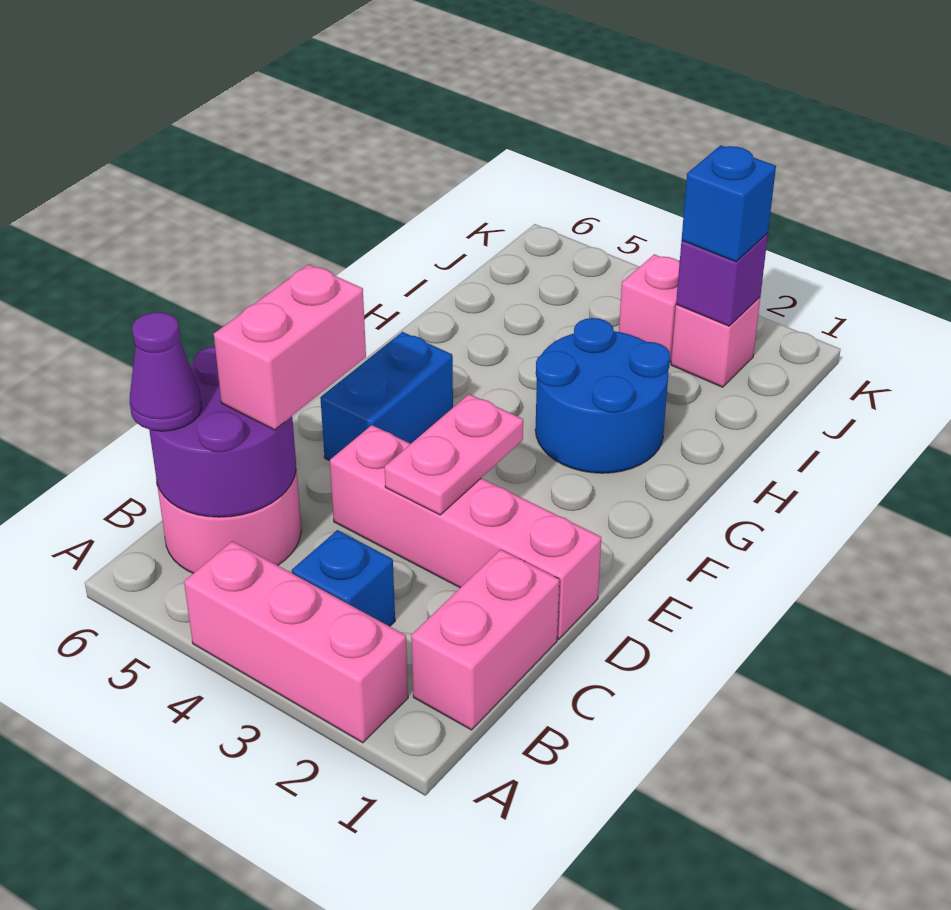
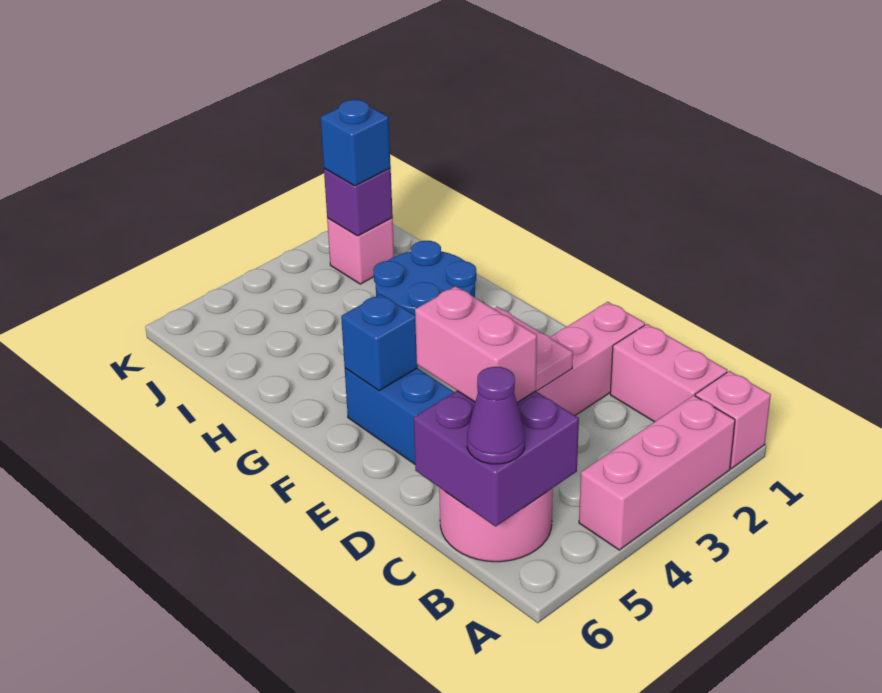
blue brick B3 level 1 -> blue brick F5 level 2
purple round brick B5:C6 level 2 -> purple brick B5:C6 level 2
pink brick J3 level 1 -> pink brick A1 level 1

